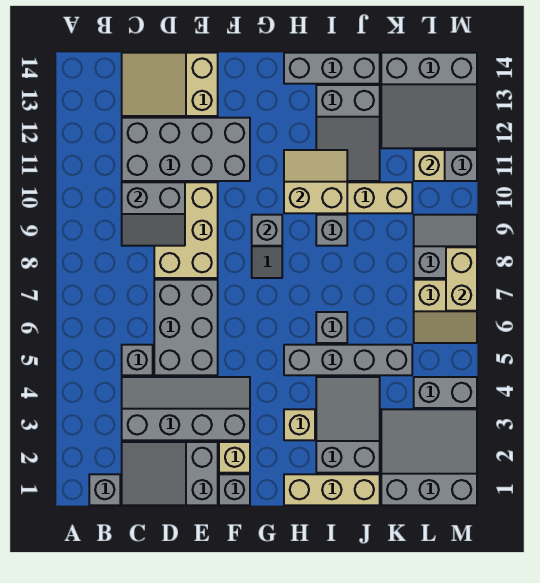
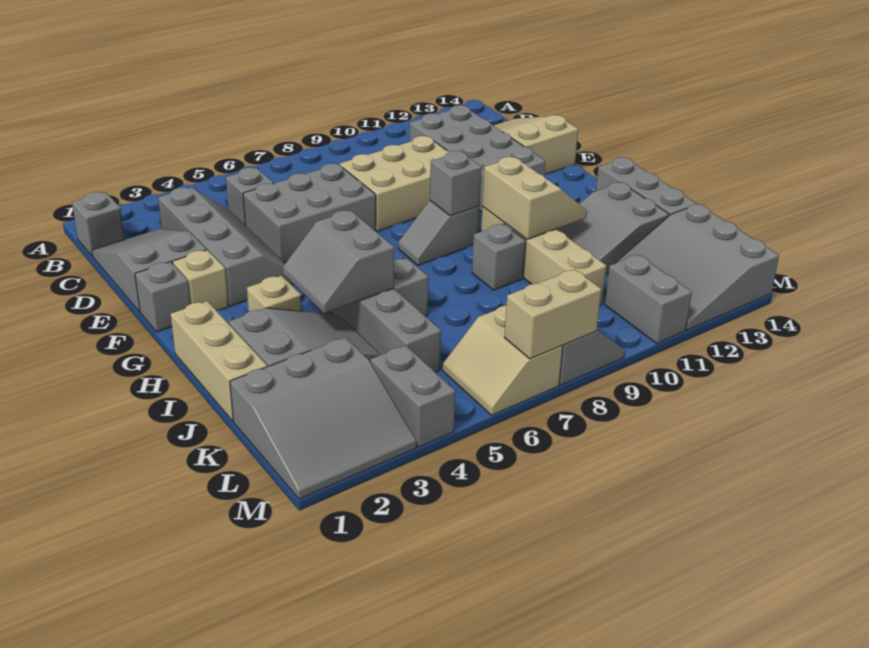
grey slope C9:D10 level 2 top 10 -> grey slope H4:I5 level 2 top 5
grey slope K1:M3 level 1 top 1 -> grey slope K1:M3 level 1 top K
tan brick L11 level 2 -> none

